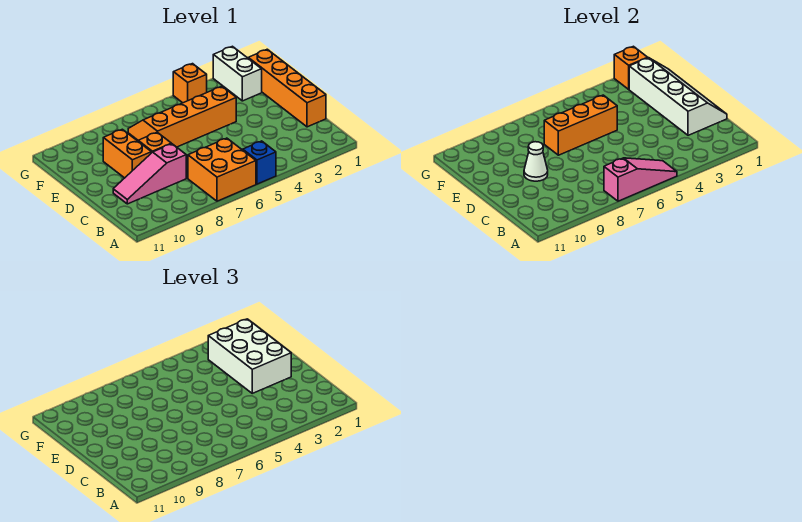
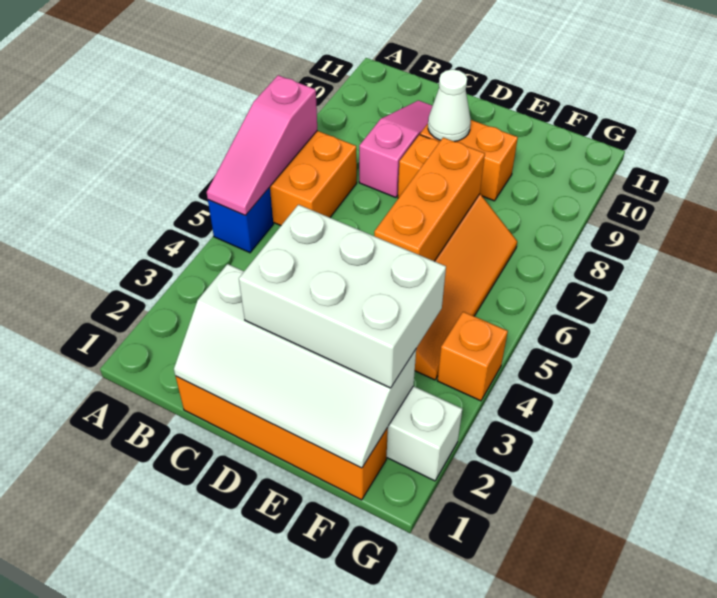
orange brick G2 level 2 -> none

